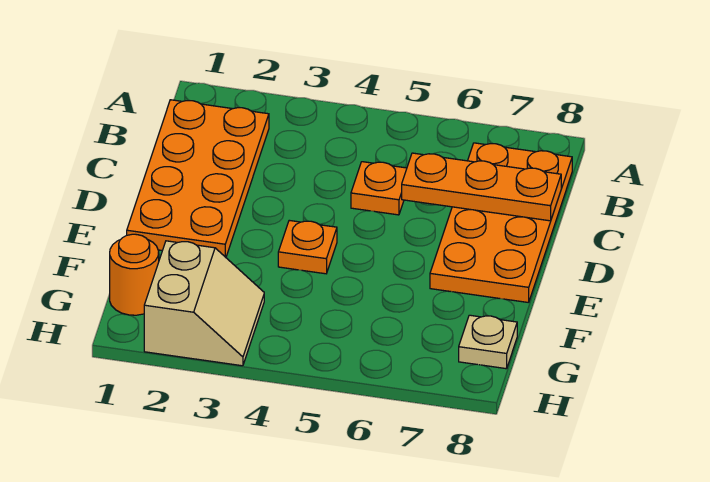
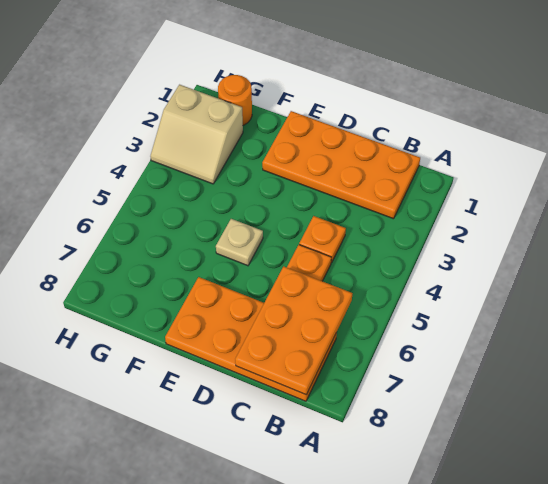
orange plate C6:C8 level 2 -> orange plate B6:C8 level 2
orange plate E4 level 1 -> orange plate C4 level 1
tan plate G8 level 1 -> tan plate E5 level 1

